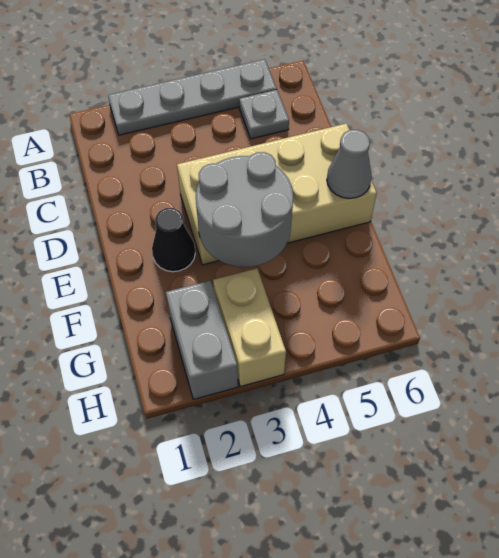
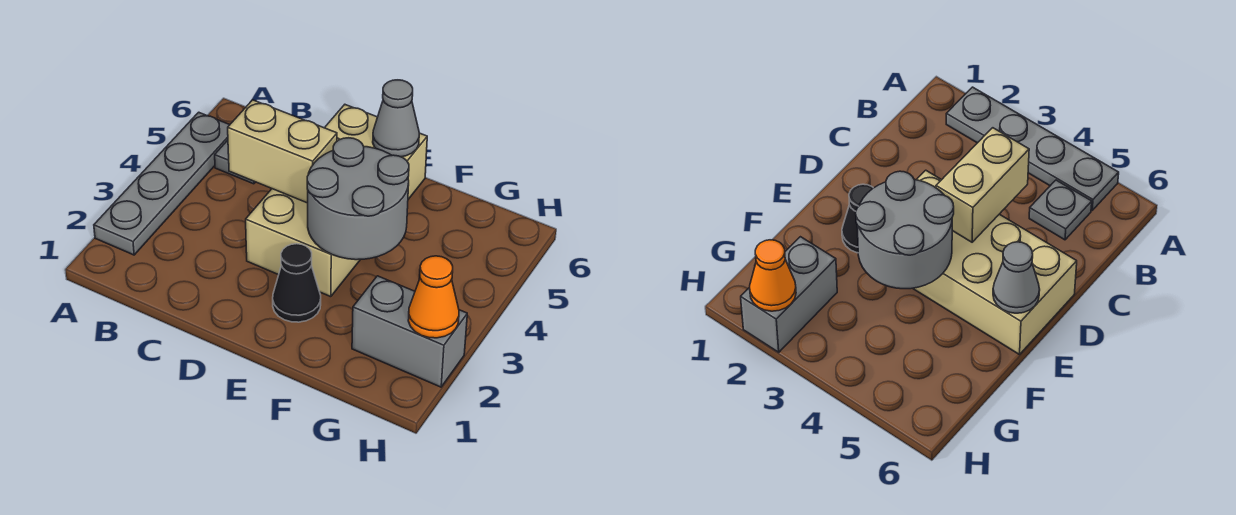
tan brick G3:H3 level 1 -> tan brick C4:D4 level 2
none -> orange cone H2 level 2

